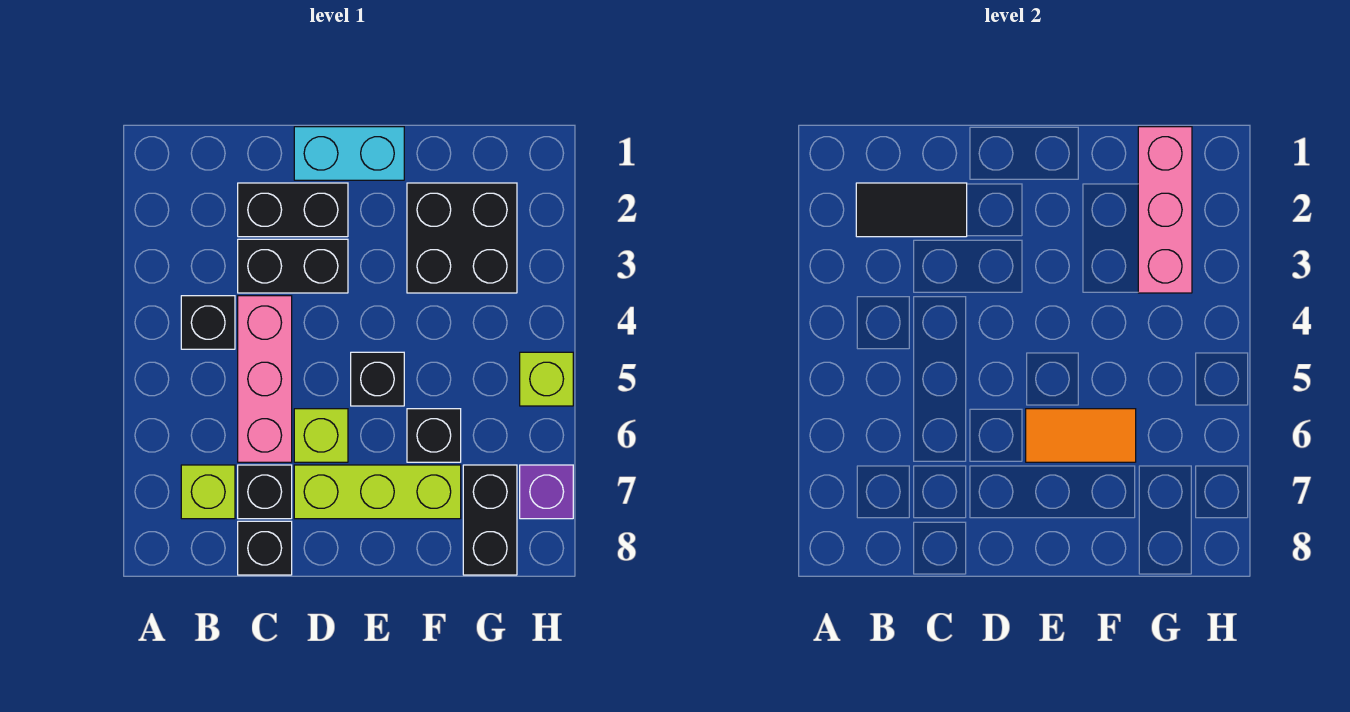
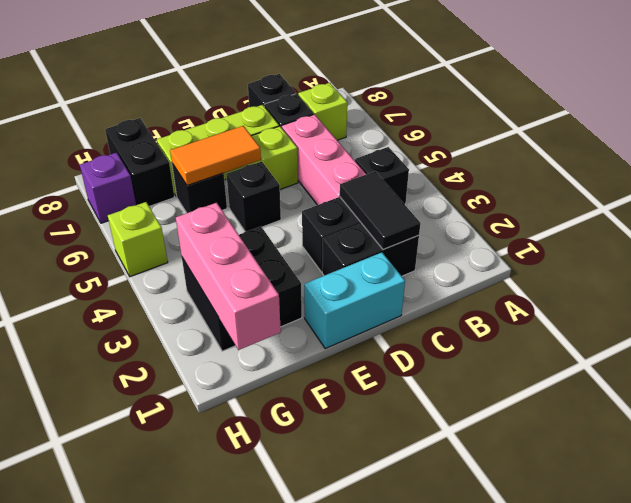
black tile B2:C2 level 2 -> black tile C2:C3 level 2

